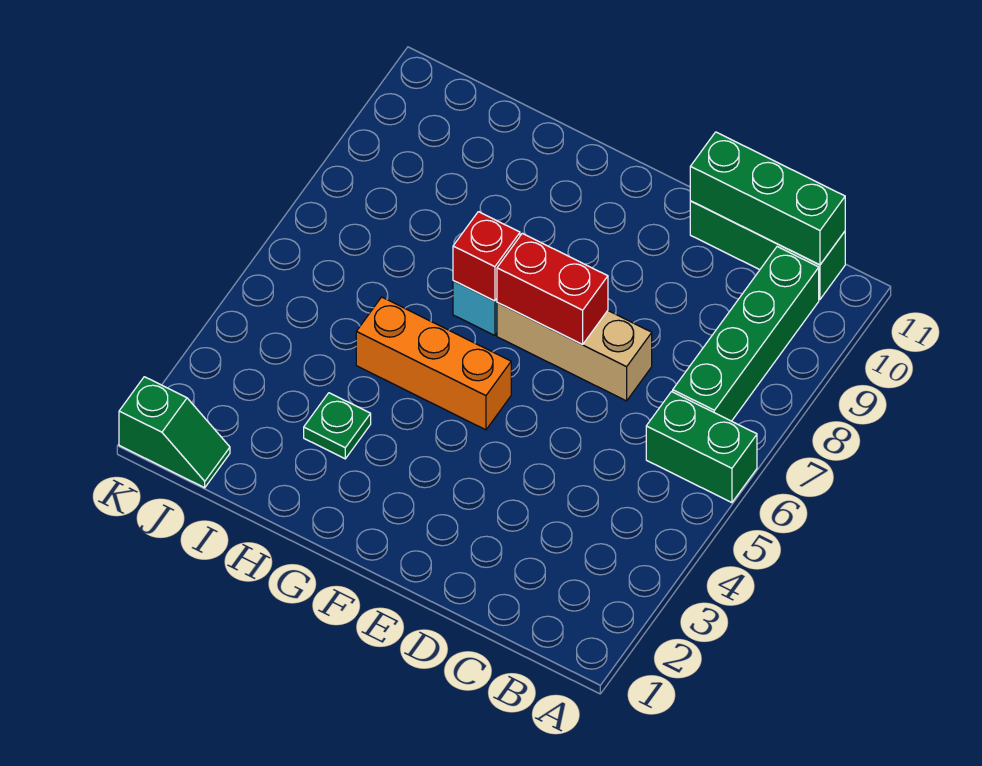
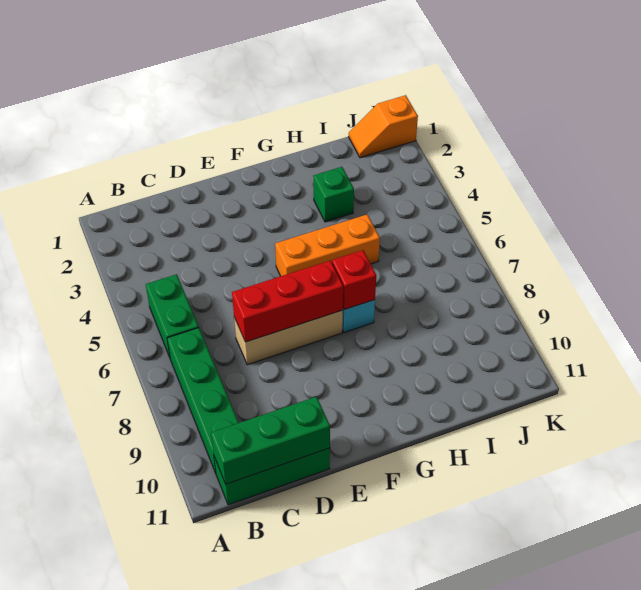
green brick A6:B6 level 1 -> green brick B5:B6 level 1
red brick E7:F7 level 2 -> red brick D7:F7 level 2
green plate H3 level 1 -> green brick H3 level 1
green slope J1:K1 level 1 top K -> orange slope J1:K1 level 1 top K

